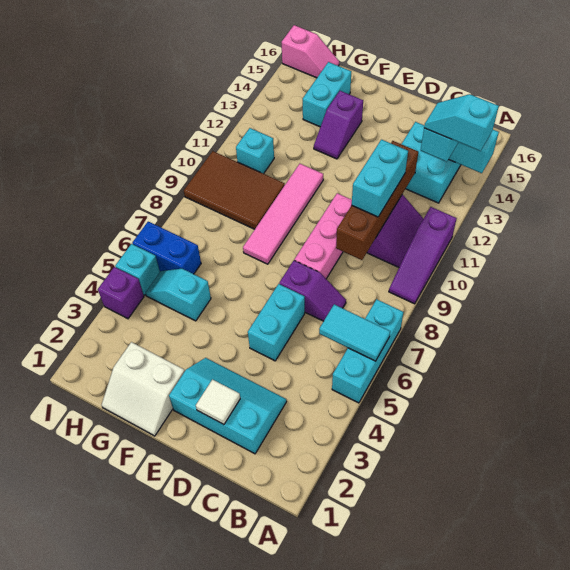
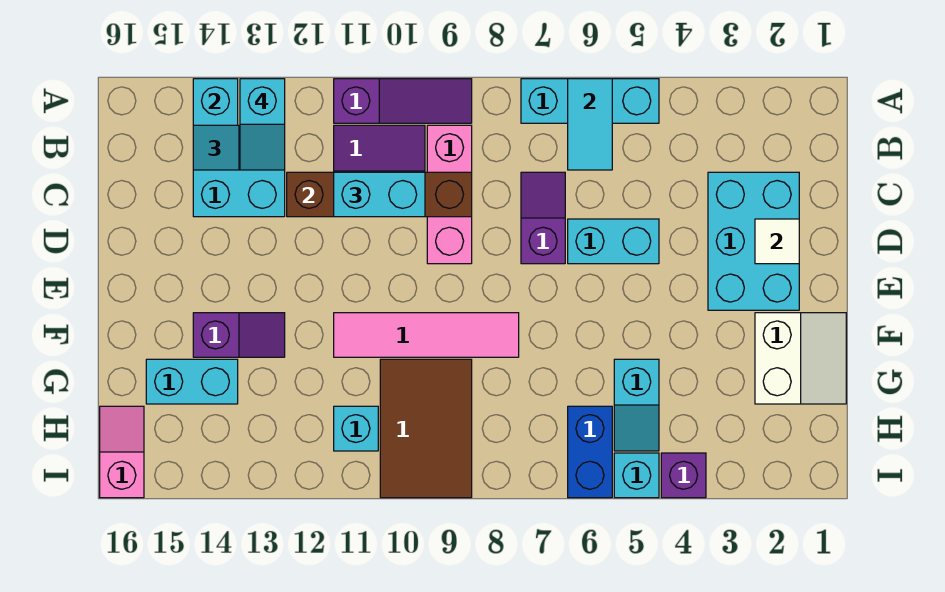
cyan slope C2:E3 level 1 top 2 -> cyan brick C2:E3 level 1
pink brick D8:D10 level 1 -> pink brick B9:D9 level 1

